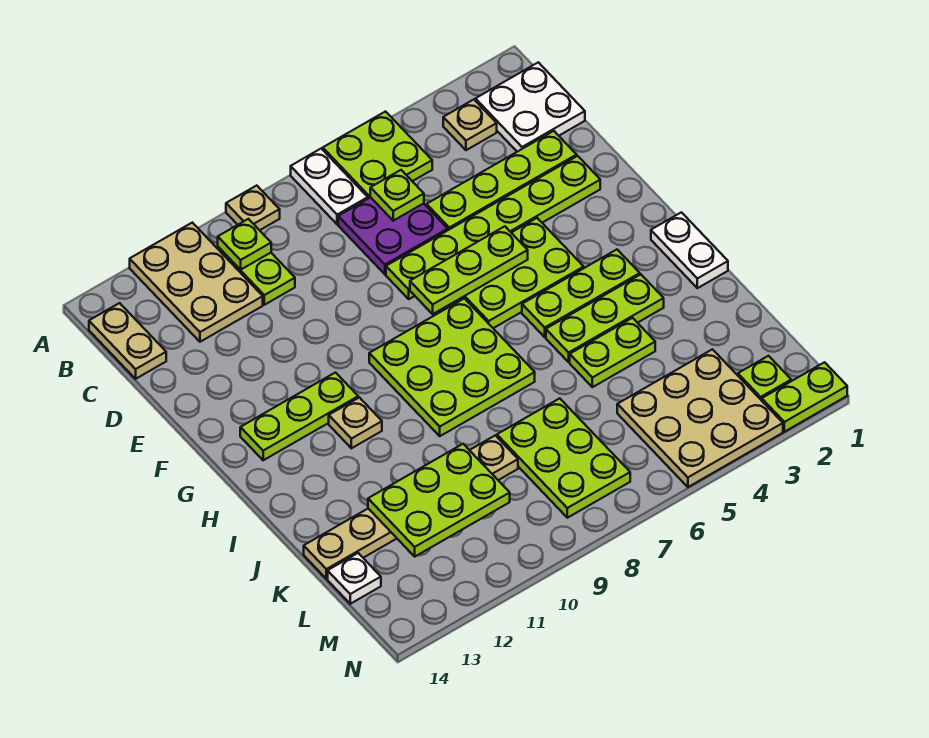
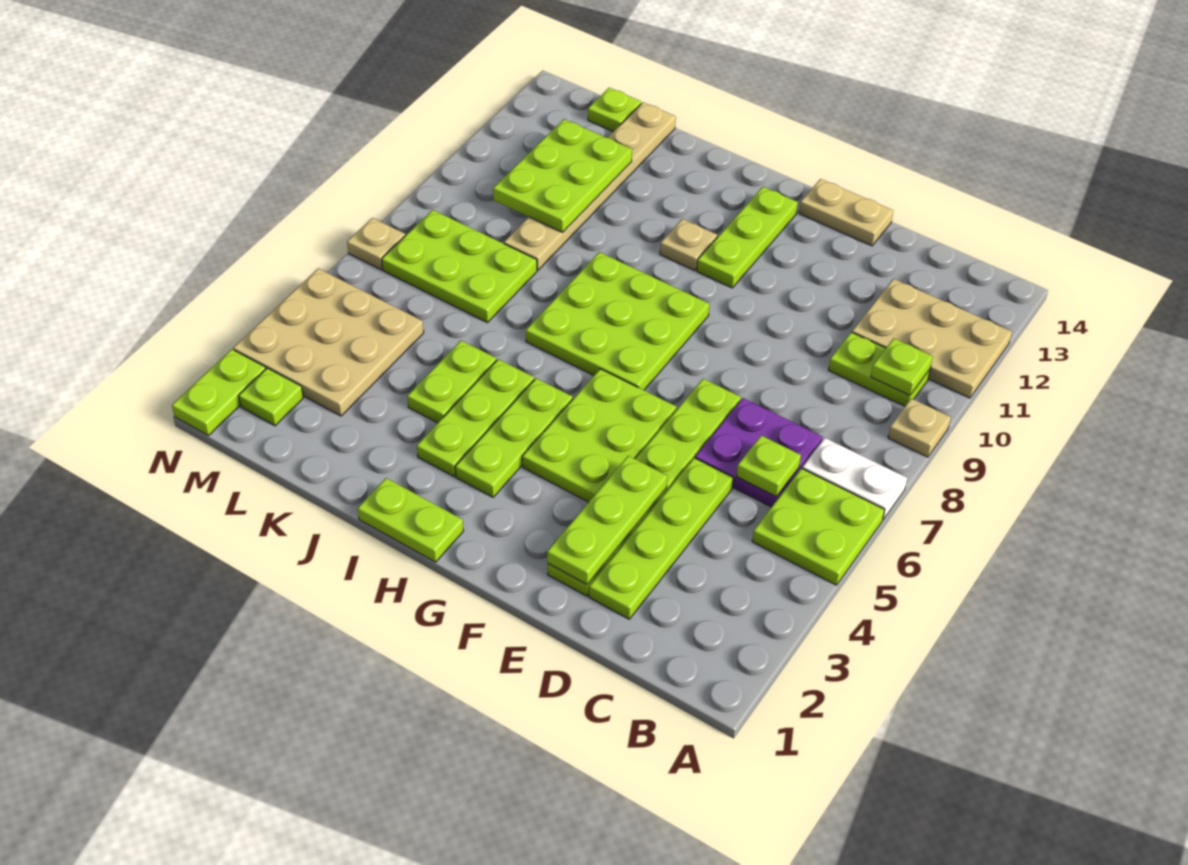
white plate B1:C2 level 1 -> none
tan plate B3 level 1 -> tan plate N7 level 1
tan plate B14:C14 level 1 -> tan plate E14:F14 level 1
lime plate F5:F7 level 2 -> lime plate E2:E4 level 2
white plate H1:I1 level 1 -> lime plate H1:I1 level 1
white plate L14 level 1 -> lime plate L14 level 1

